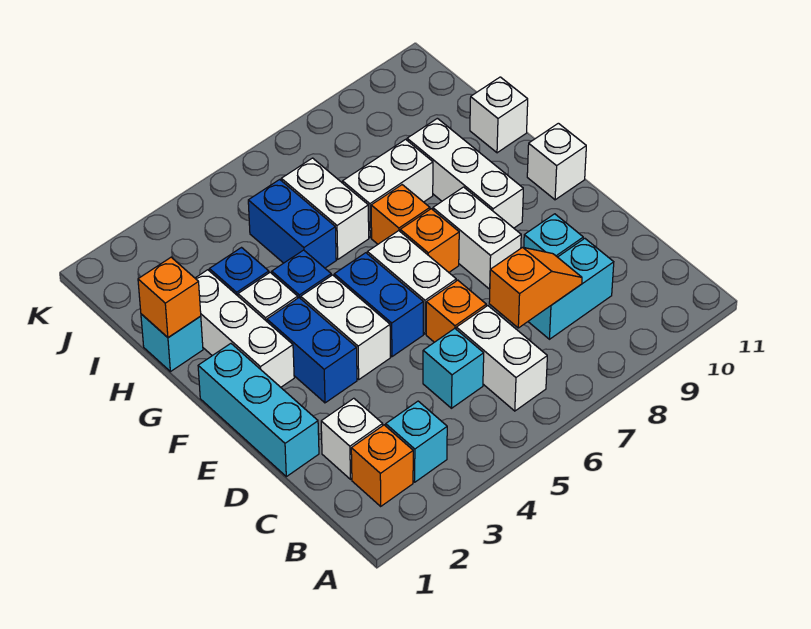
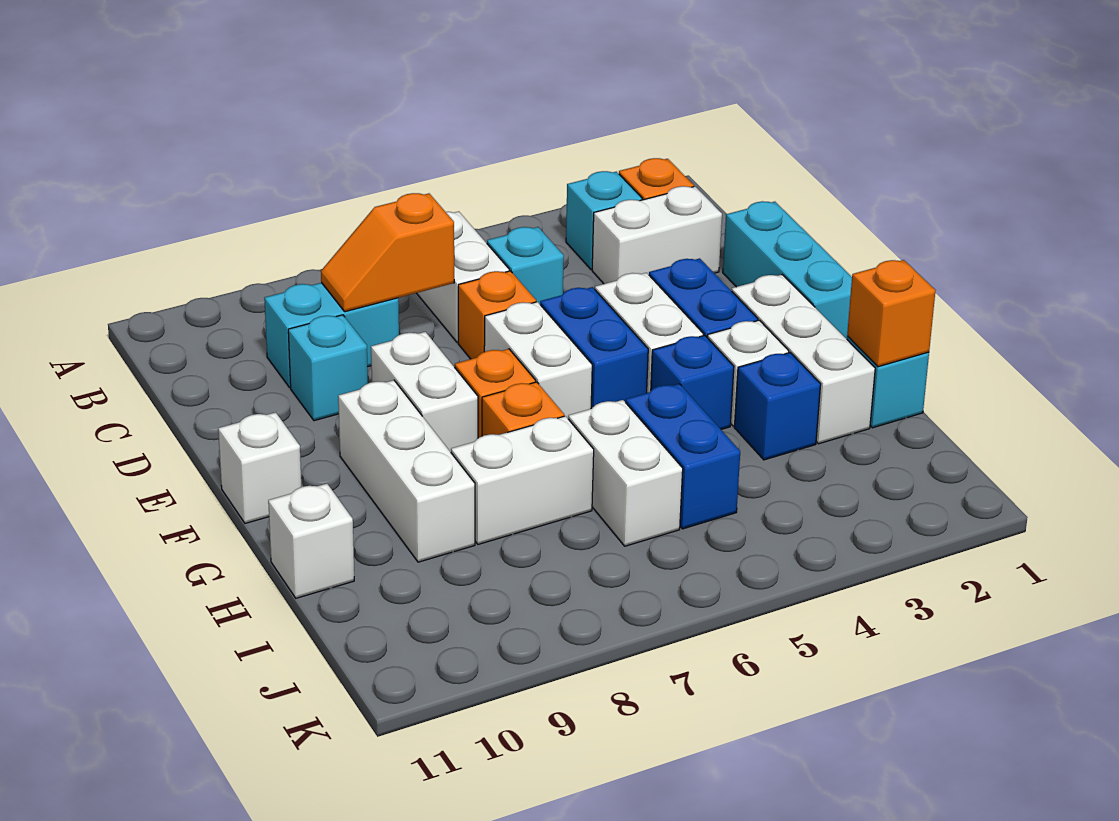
white brick C2 level 1 -> white brick C2:C3 level 1

